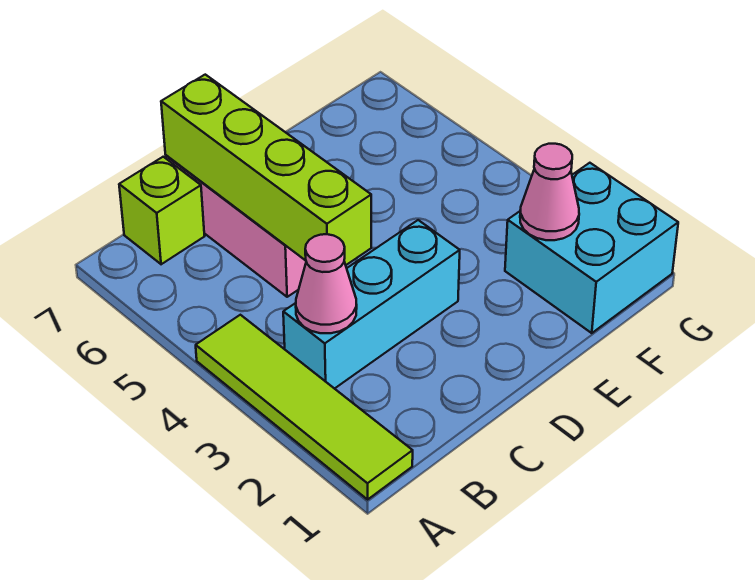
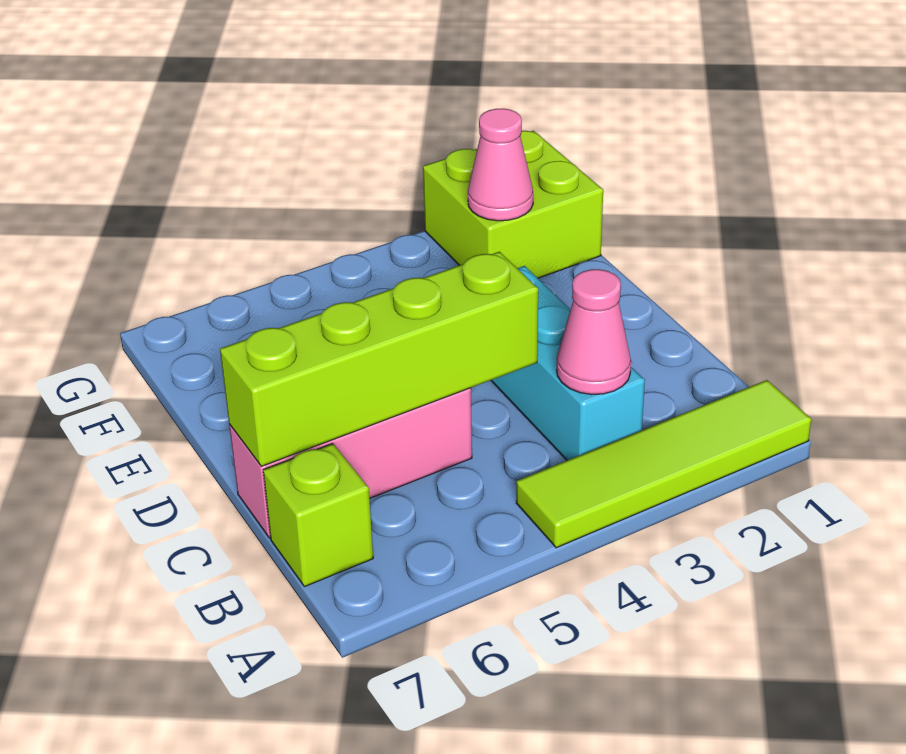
cyan brick F1:G2 level 1 -> lime brick F1:G2 level 1

